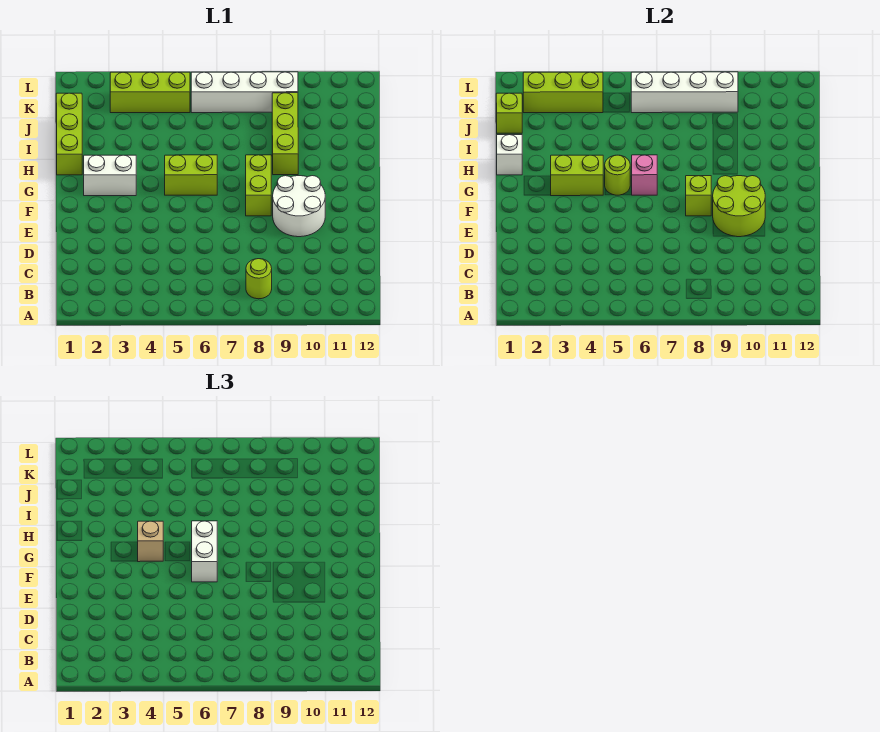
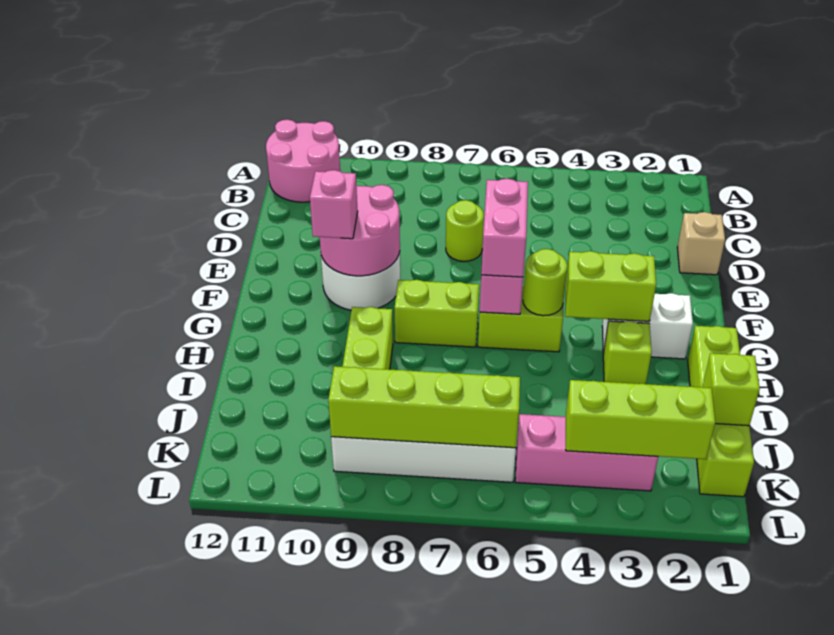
none -> pink round brick A11:B12 level 1
lime round brick B8 level 1 -> lime round brick D7 level 1
lime round brick E9:F10 level 2 -> pink round brick E9:F10 level 2
white brick F6:G6 level 3 -> pink brick F6:G6 level 3
lime brick F8:G8 level 1 -> lime brick G7:G8 level 1
lime brick F8 level 2 -> lime brick H3 level 1
none -> pink brick F10 level 3
tan brick G4 level 3 -> tan brick D1 level 1
lime brick H1:J1 level 1 -> lime brick H1:K1 level 1
white brick H1 level 2 -> none
lime brick K3:K5 level 1 -> pink brick K3:K5 level 1
white brick K6:K9 level 2 -> lime brick K6:K9 level 2

